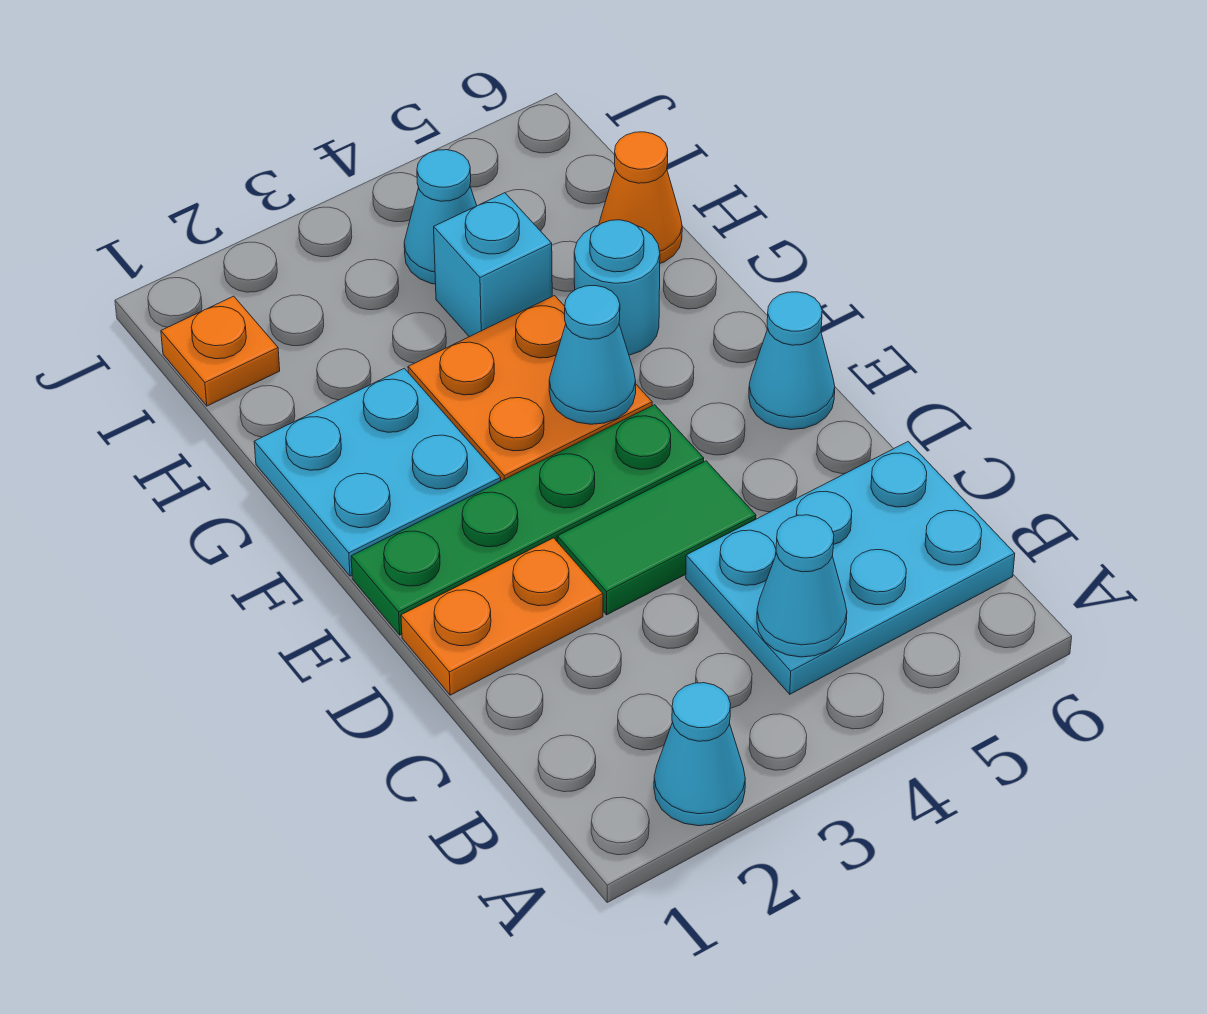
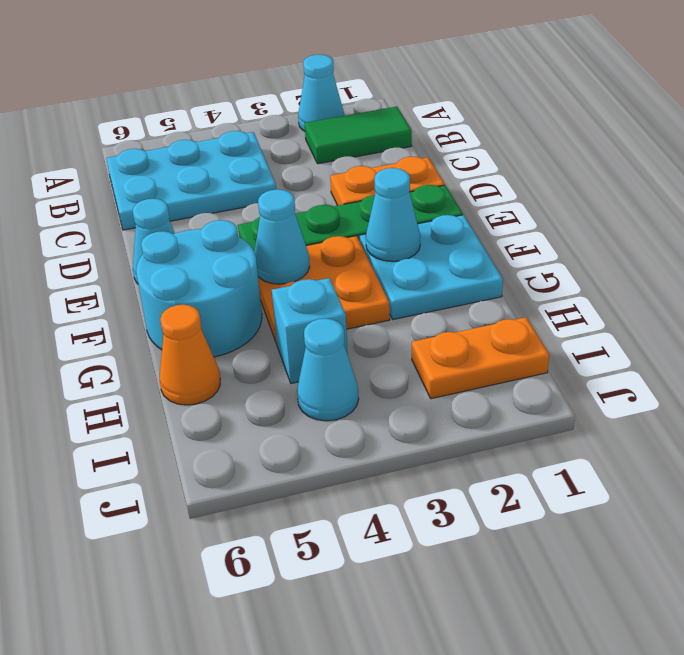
cyan cone B4 level 2 -> cyan cone F2 level 2
green tile D3:D4 level 1 -> green tile B1:B2 level 1
cyan round brick G5 level 1 -> cyan round brick F5:G6 level 1
orange plate I1 level 1 -> orange plate I1:I2 level 1

